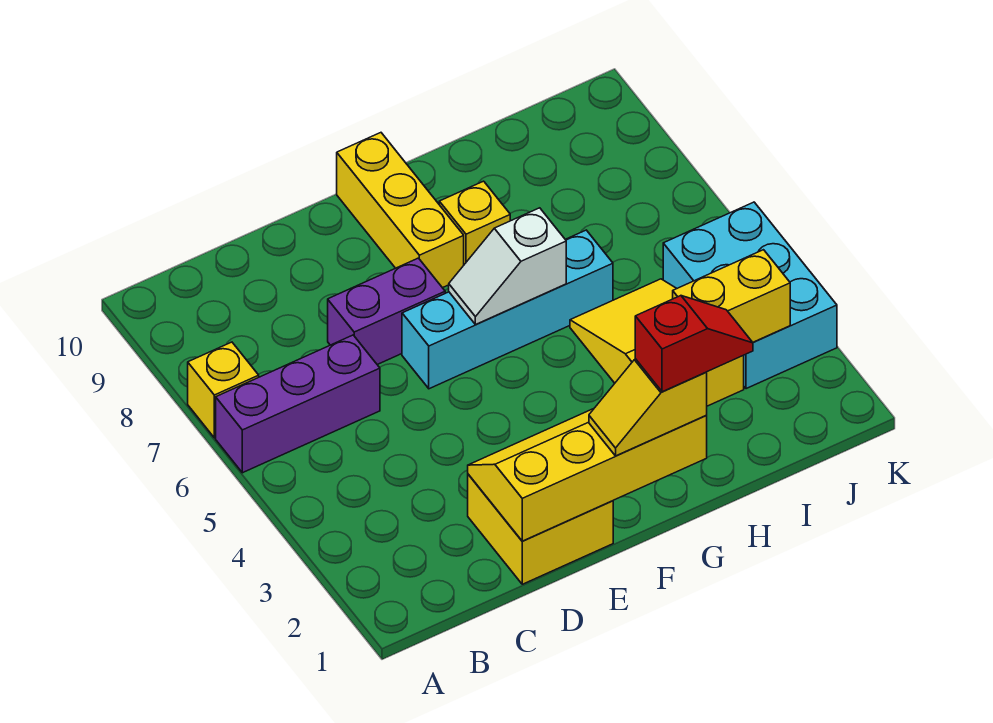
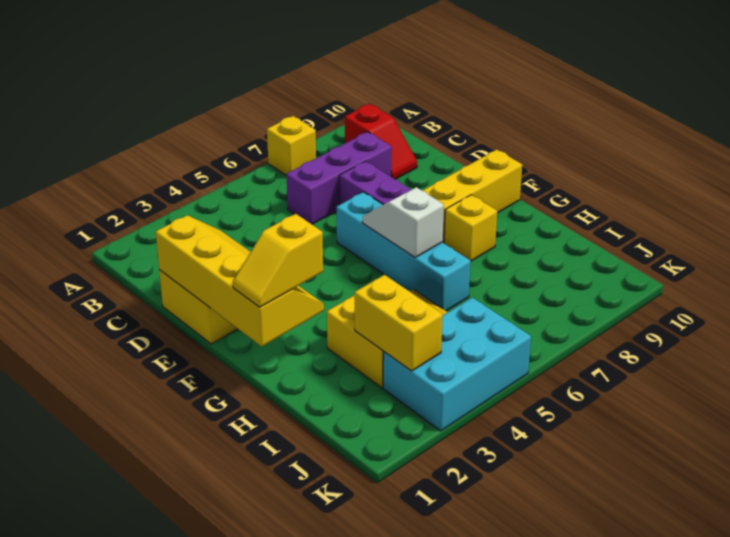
purple brick A6:C6 level 1 -> purple brick C6:C8 level 1
yellow slope F1:G1 level 3 top G -> yellow slope G1:G2 level 3 top 2
red slope G1:H1 level 4 top G -> red slope B9:C9 level 1 top B

